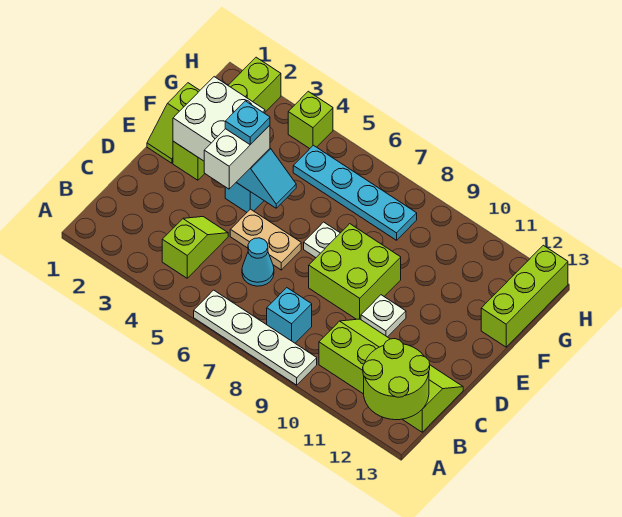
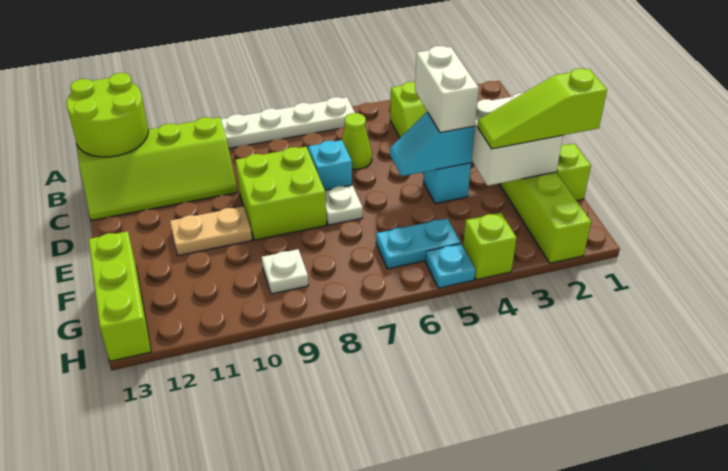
cyan brick B8 level 1 -> cyan brick D7 level 1
cyan cone C6 level 1 -> lime cone C6 level 1
tan plate D5:D6 level 1 -> tan plate E10:E11 level 1
white plate D10 level 1 -> white plate G9 level 1
cyan plate E4 level 4 -> cyan plate H5 level 1
none -> lime slope F1:F3 level 3 top 1
cyan plate G5:G8 level 1 -> cyan plate G5:G6 level 1

